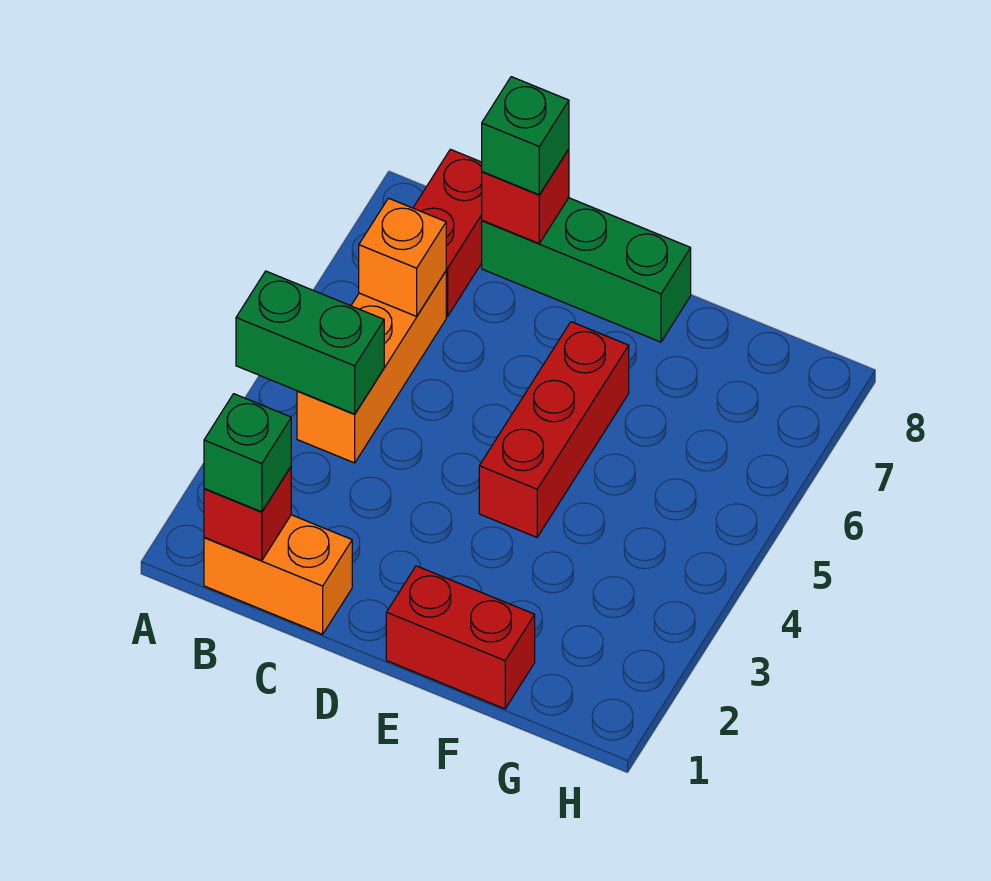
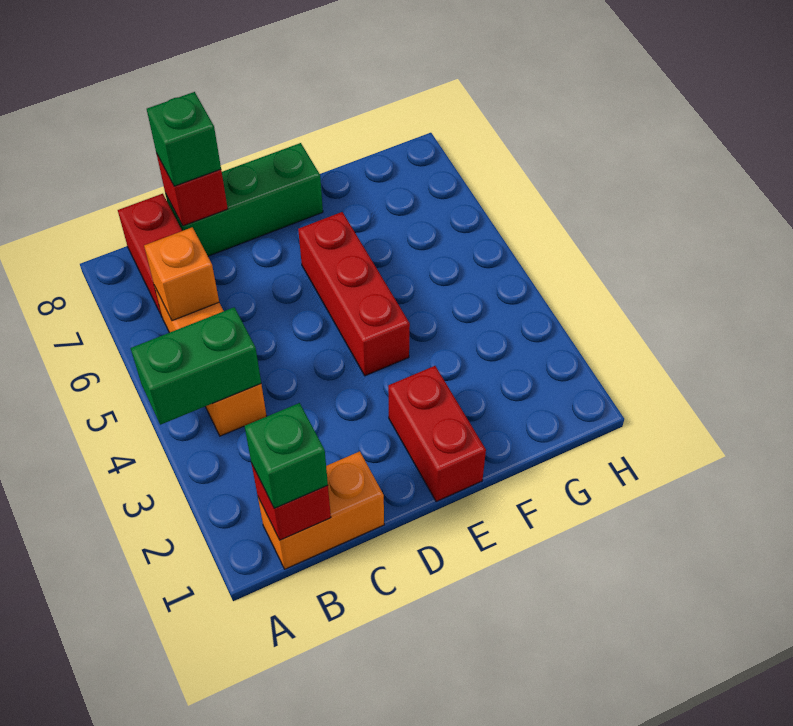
red brick E1:F1 level 1 -> red brick E1:E2 level 1

